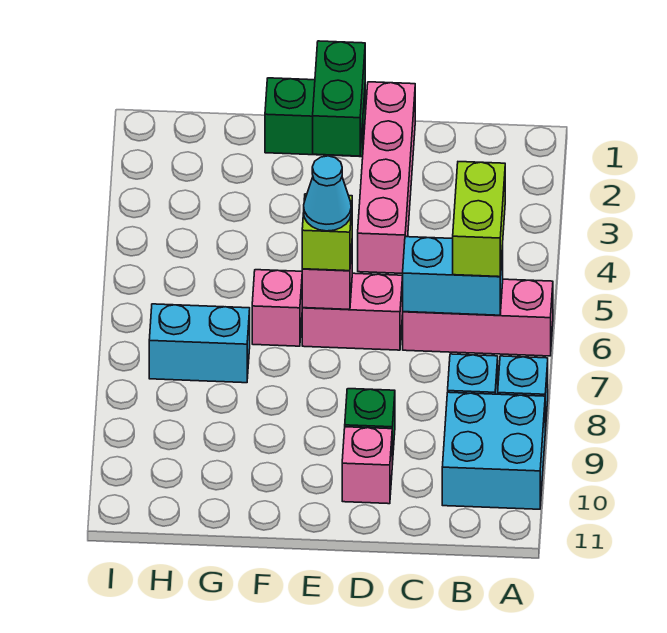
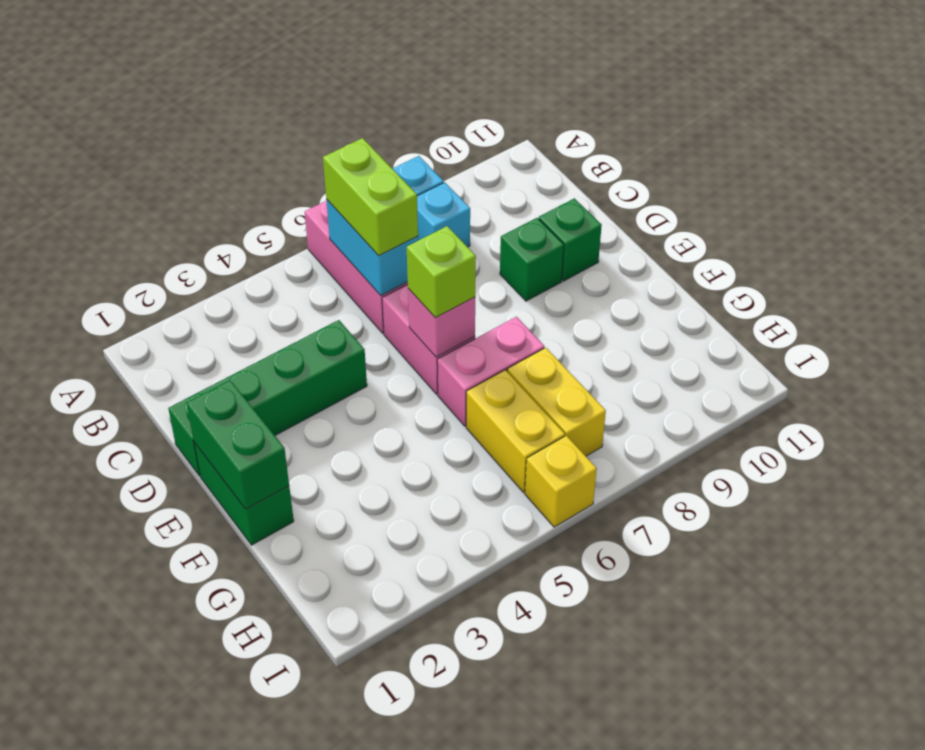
cyan brick A9:B10 level 1 -> none
lime brick B5:B6 level 3 -> lime brick B6:C6 level 3
pink brick D1:D4 level 1 -> green brick D1:D4 level 1
pink brick D10 level 1 -> green brick D10 level 1
green brick E1:E2 level 2 -> green brick E1:F1 level 2
cyan cone E6 level 4 -> none
pink brick F6 level 1 -> pink brick F6:F7 level 1
none -> yellow brick G6:H6 level 1
cyan brick G7:H7 level 1 -> yellow brick G7:H7 level 1
none -> yellow brick I6 level 1

